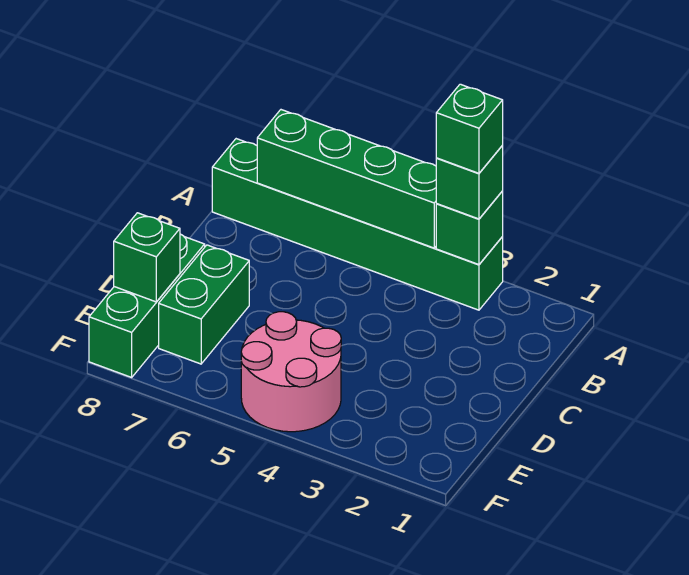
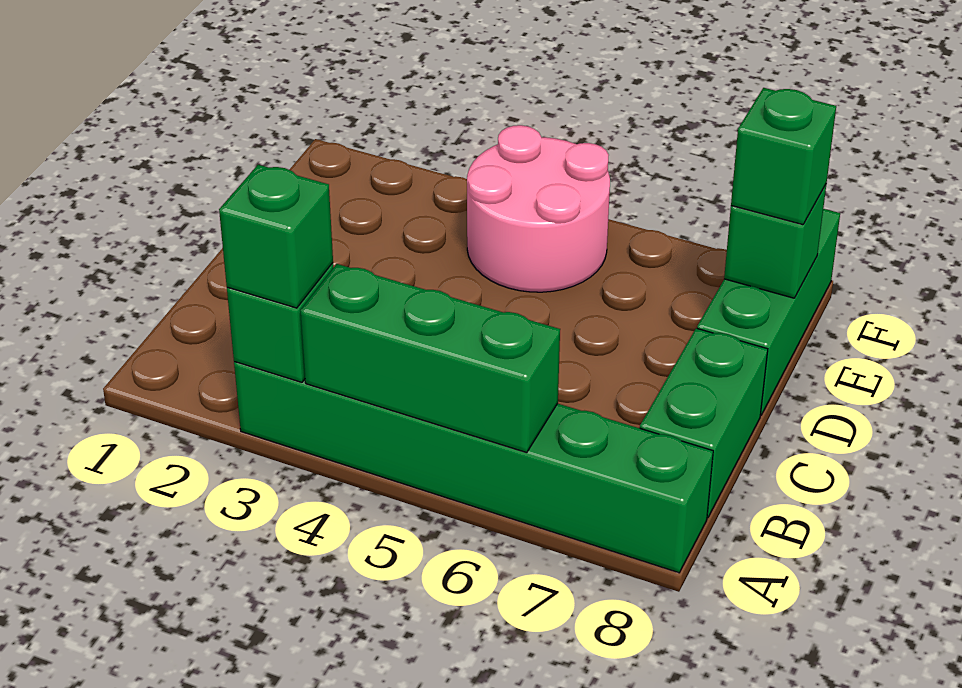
green brick A3 level 4 -> green brick E8 level 3
green brick A4:A7 level 2 -> green brick A4:A6 level 2
green brick D7:E7 level 1 -> green brick B8:C8 level 1

